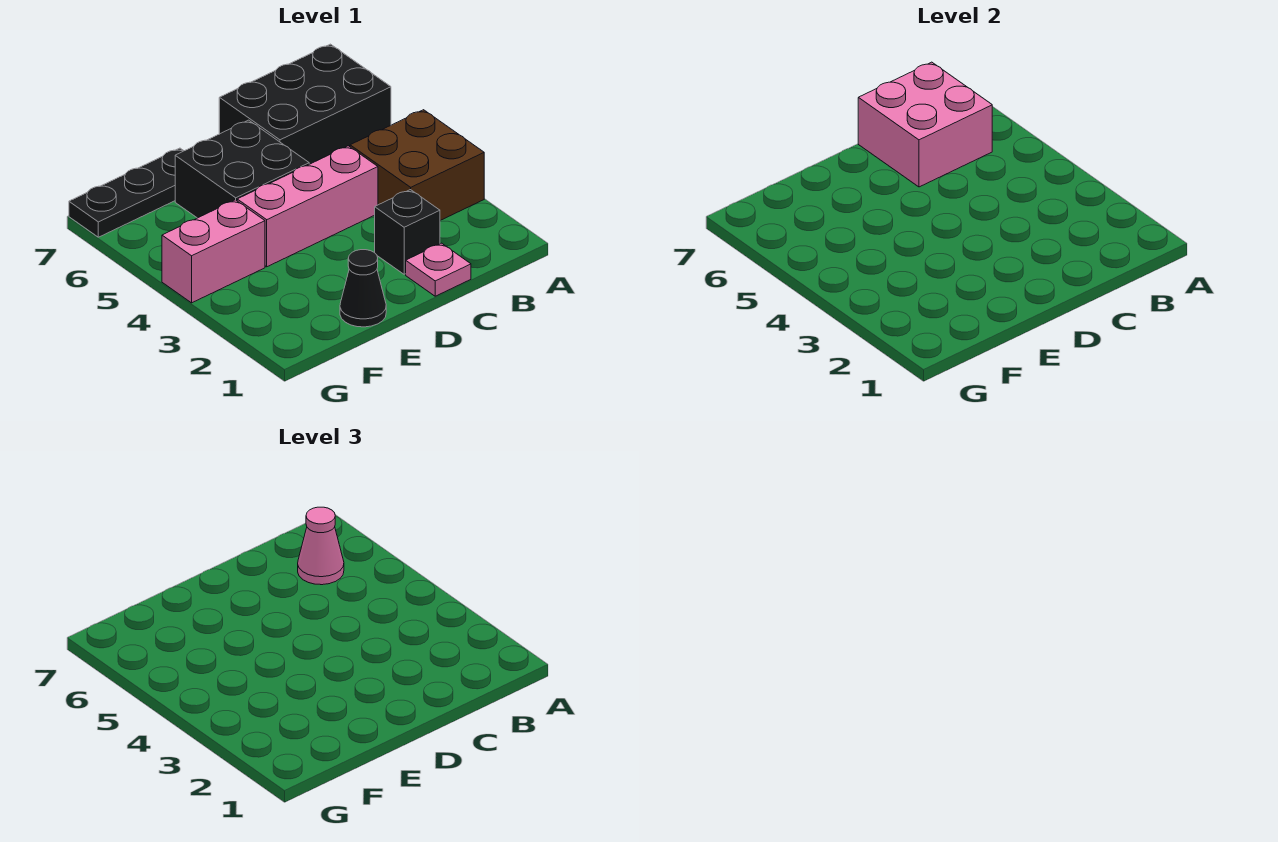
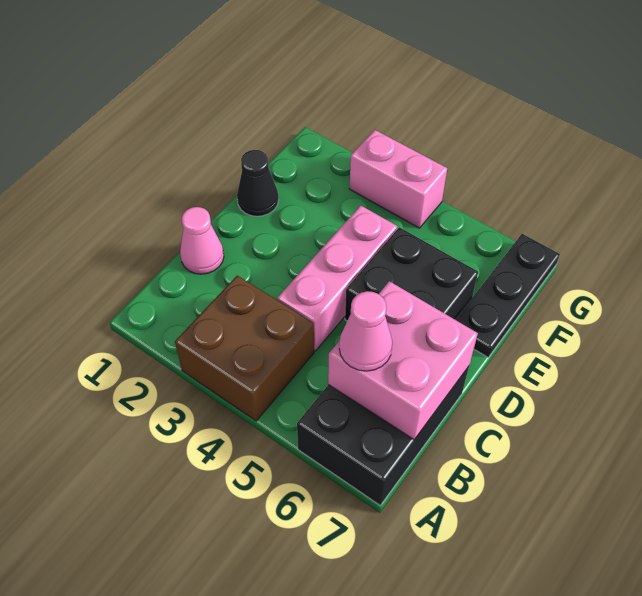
pink plate C1 level 1 -> pink cone C1 level 1
black brick C2 level 1 -> none
pink brick F4:G4 level 1 -> pink brick G3:G4 level 1

